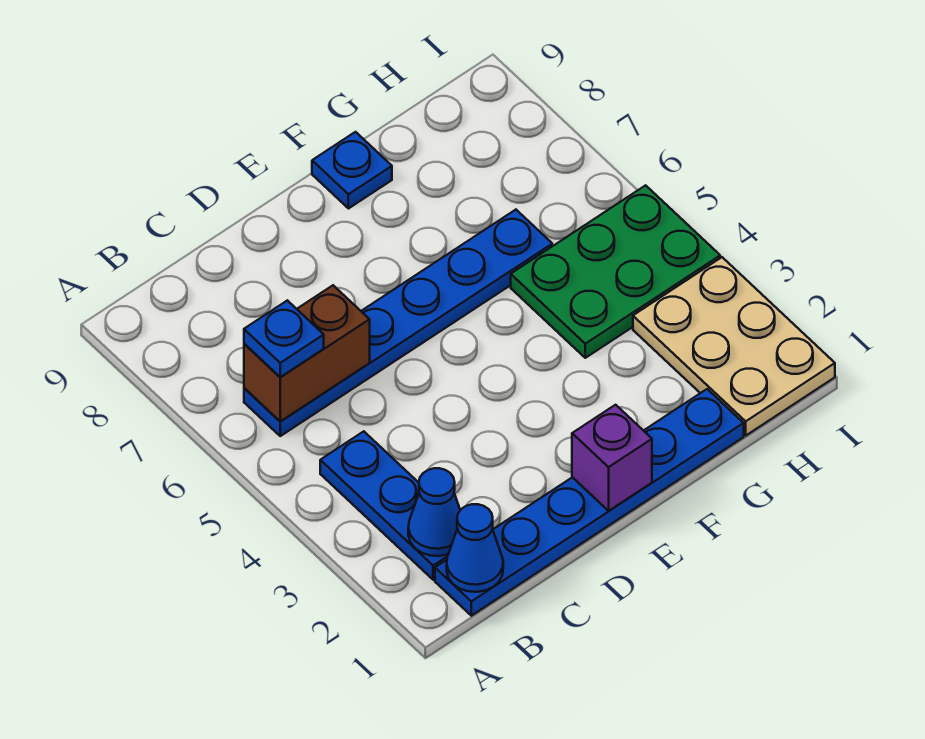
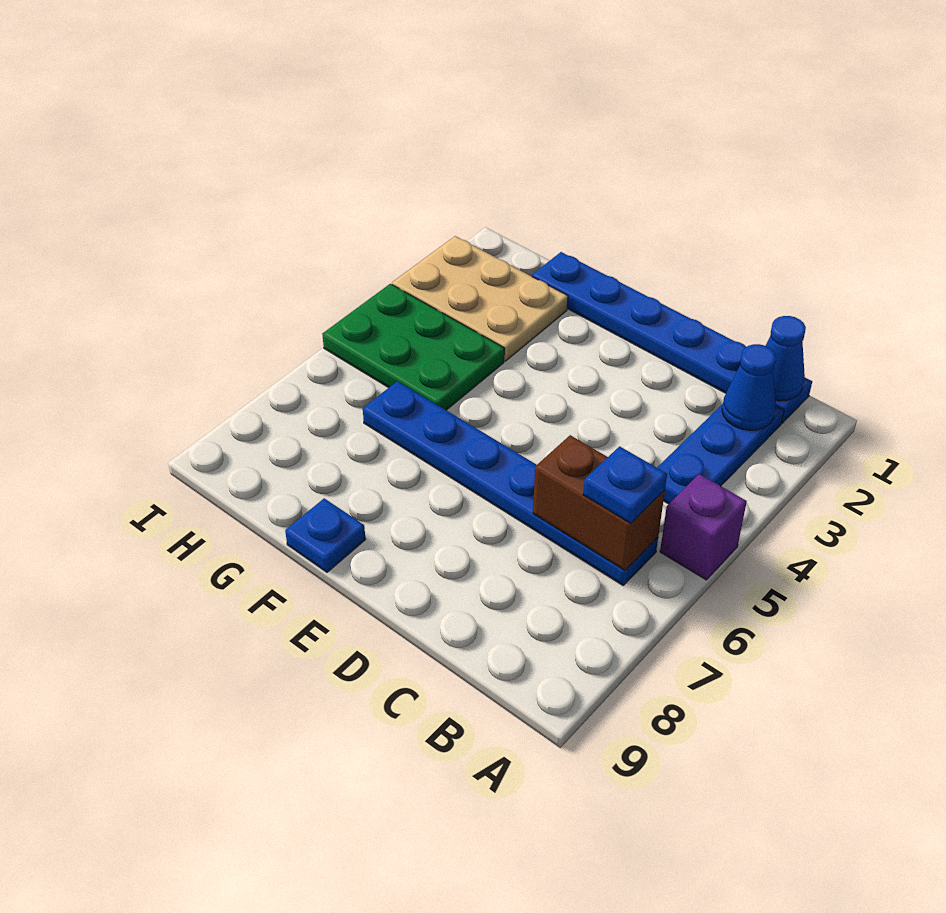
purple brick E1 level 2 -> purple brick A5 level 1
tan plate H1:I3 level 1 -> tan plate G2:I3 level 1

